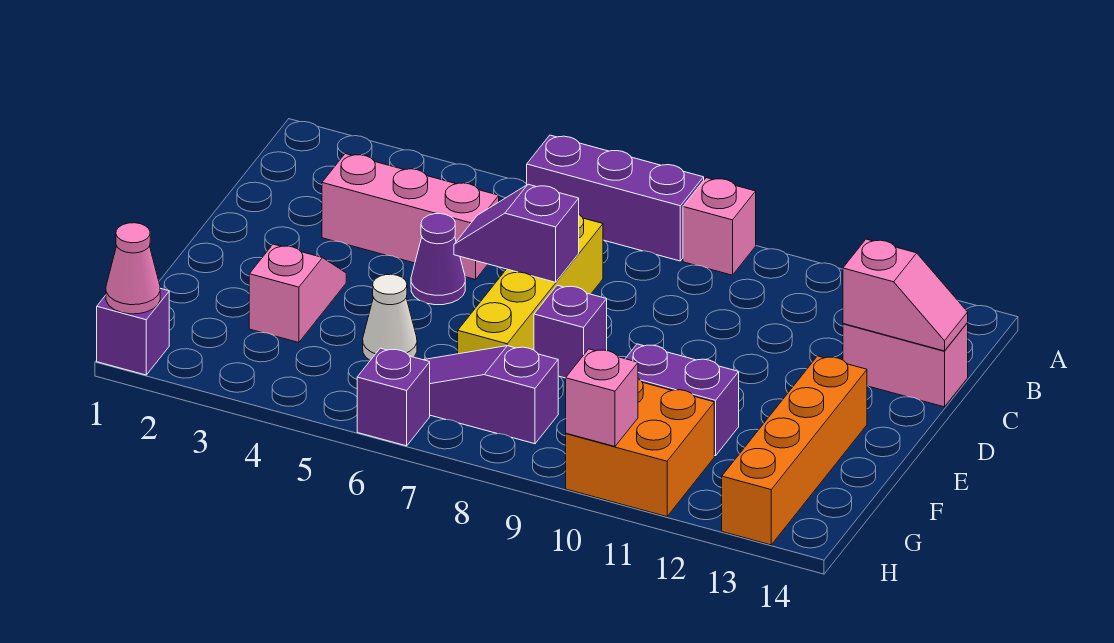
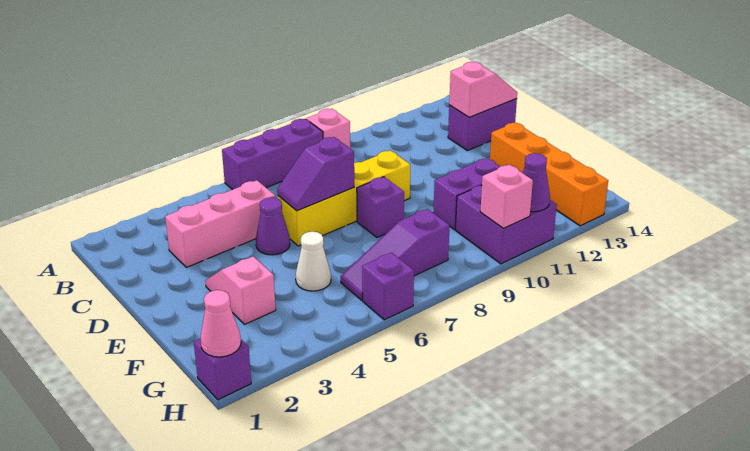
yellow brick C7:F7 level 1 -> yellow brick D6:D9 level 1
pink brick C13:C14 level 1 -> purple brick C13:C14 level 1
orange brick G10:H11 level 1 -> purple brick G10:H11 level 1
none -> purple cone H11 level 2

